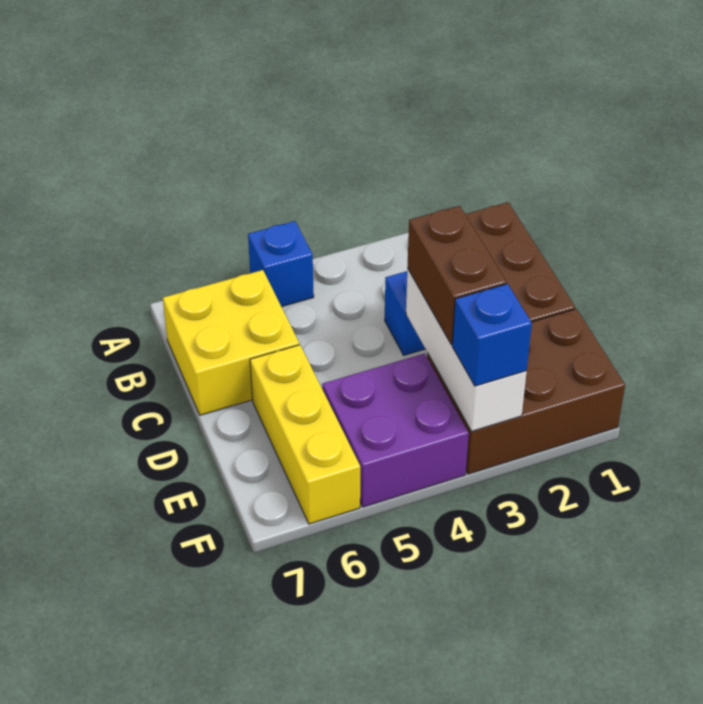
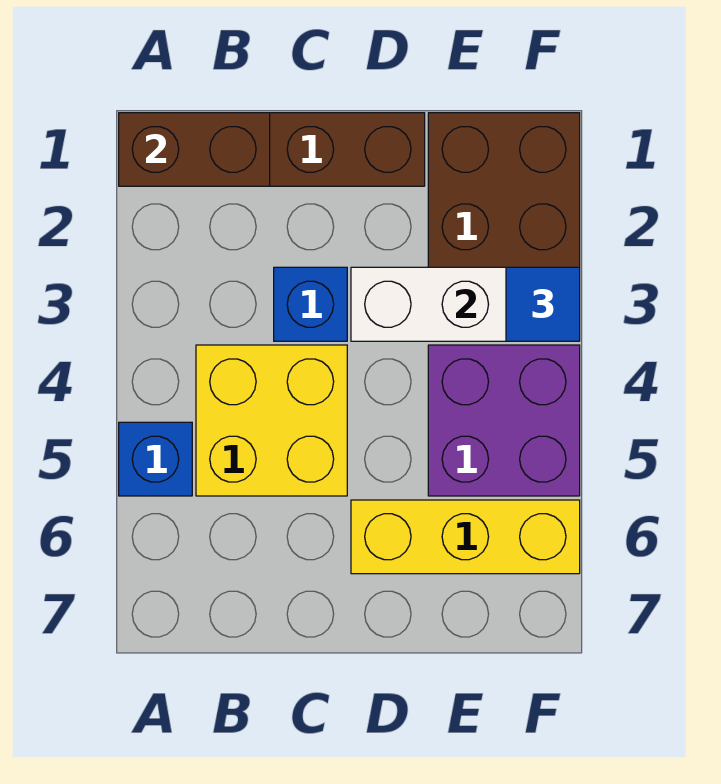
yellow brick B6:C7 level 1 -> yellow brick B4:C5 level 1
brown brick D3:E3 level 3 -> brown brick A1:B1 level 2
blue brick F3 level 3 -> blue tile F3 level 3

